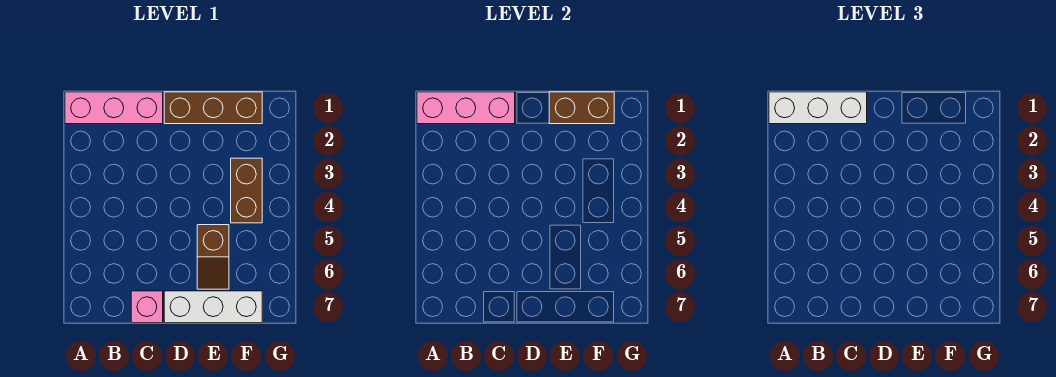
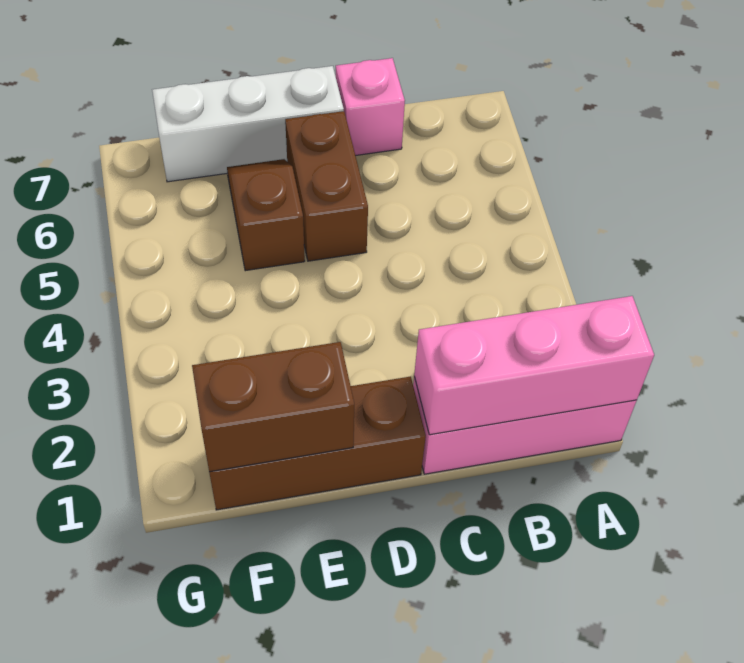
white brick A1:C1 level 3 -> none
brown brick F3:F4 level 1 -> brown brick D5:D6 level 1

